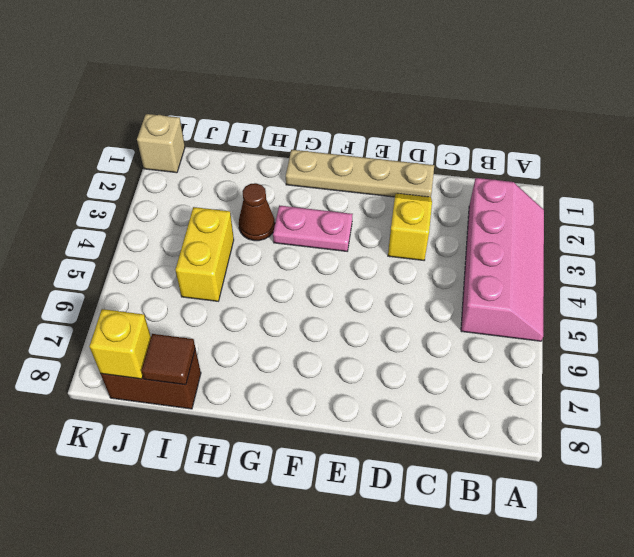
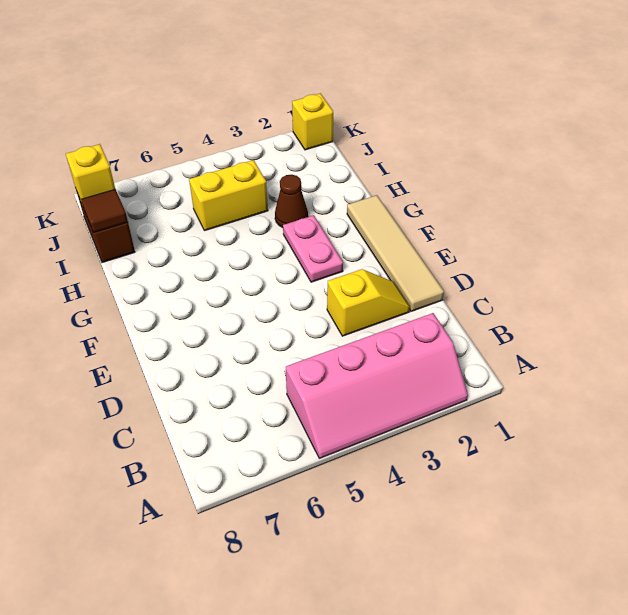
tan plate D1:G1 level 1 -> tan tile D1:G1 level 1
tan brick K1 level 1 -> yellow brick K1 level 1

